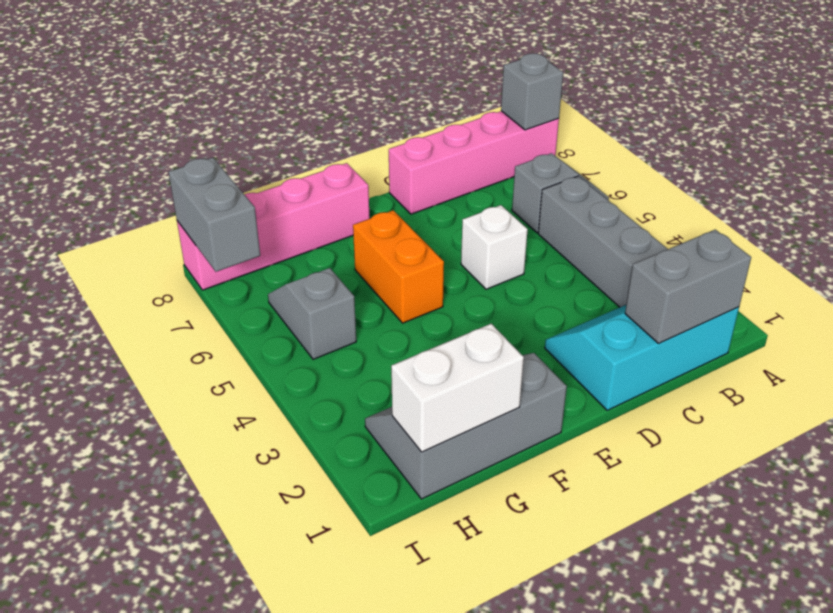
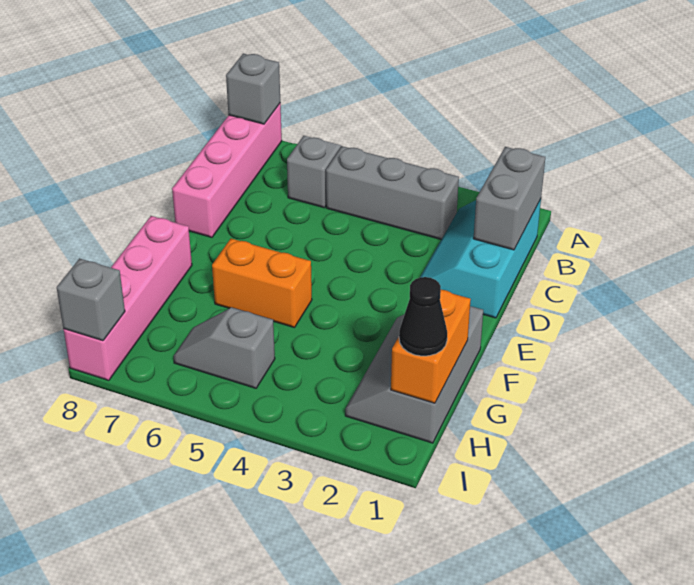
white brick D5 level 1 -> none
white brick G1:H1 level 2 -> orange brick G1:H1 level 2
none -> black cone H1 level 3
grey brick I7:I8 level 2 -> grey brick I8 level 2

